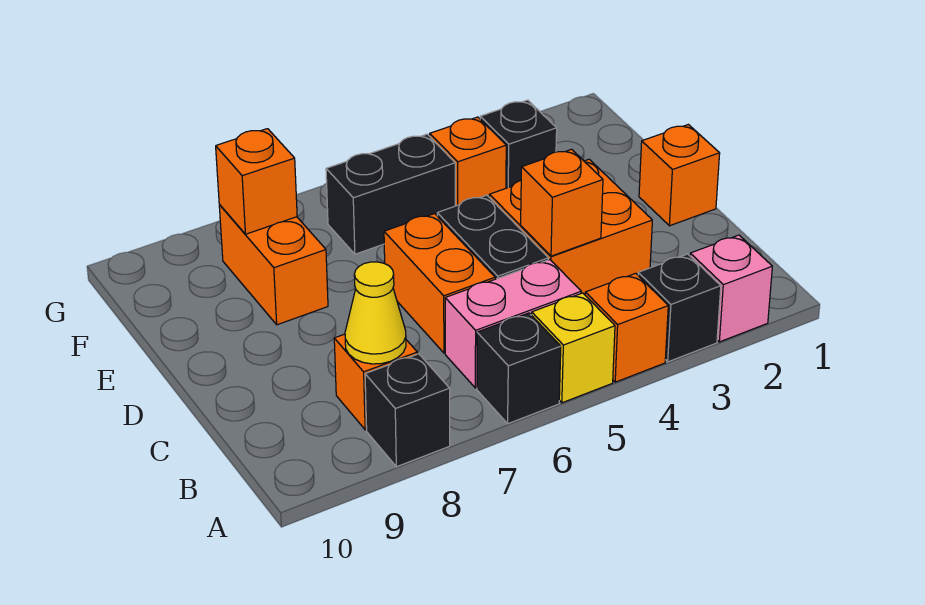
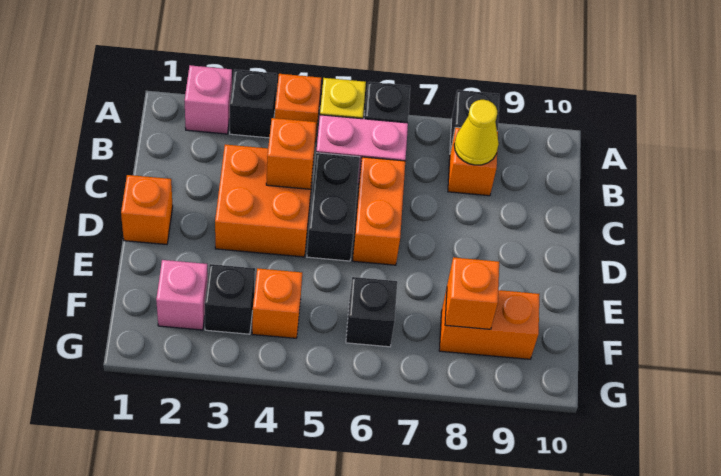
orange brick E8:F8 level 1 -> orange brick F8:F9 level 1
none -> pink brick F2 level 1
black brick F5:F6 level 1 -> black brick F6 level 1

